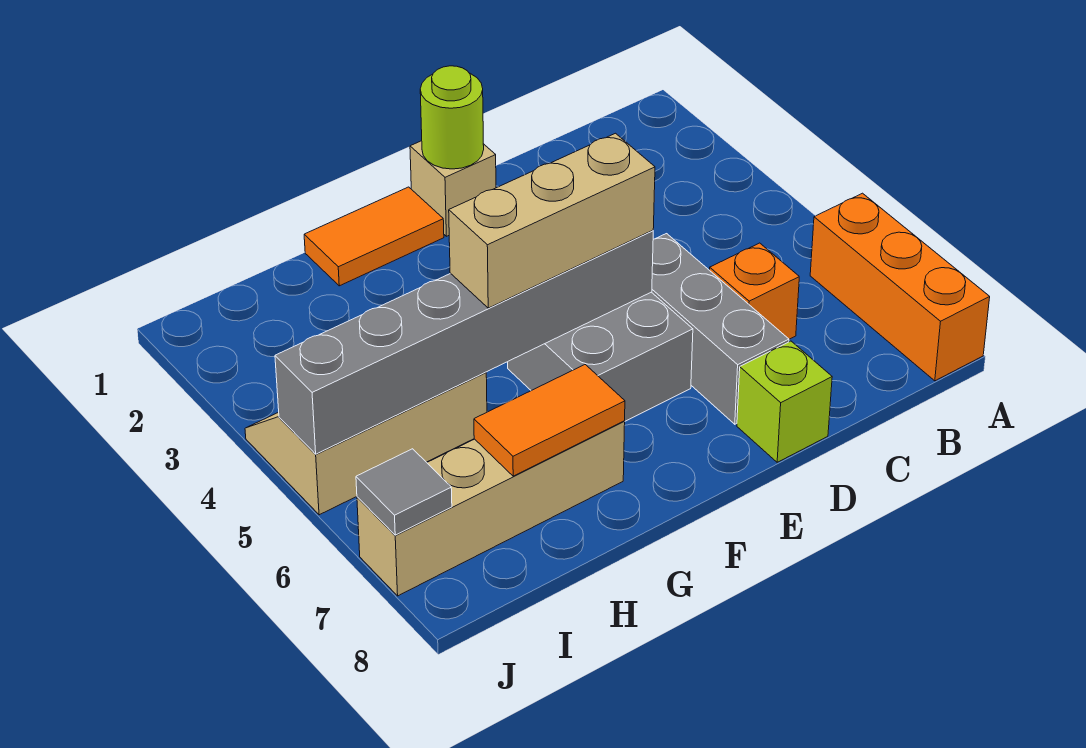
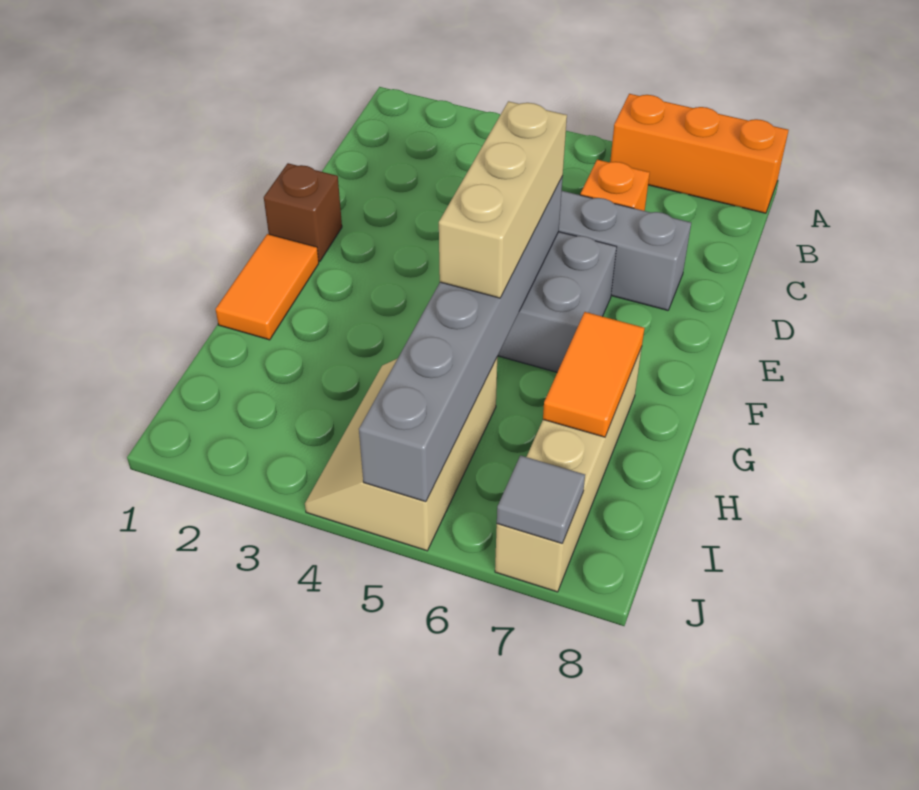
lime brick D8 level 1 -> none
tan brick E1 level 1 -> brown brick E1 level 1
lime round brick E1 level 2 -> none

